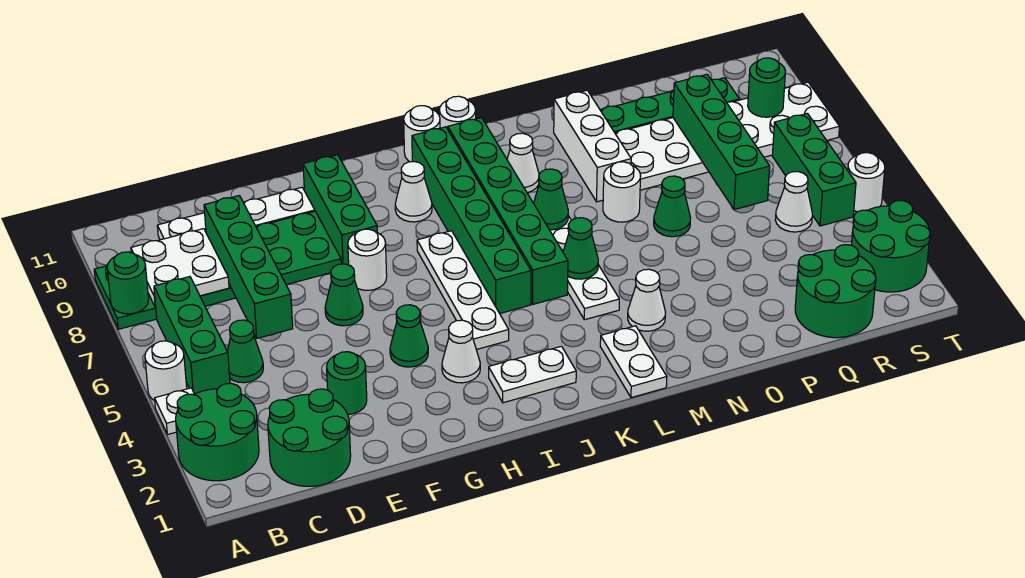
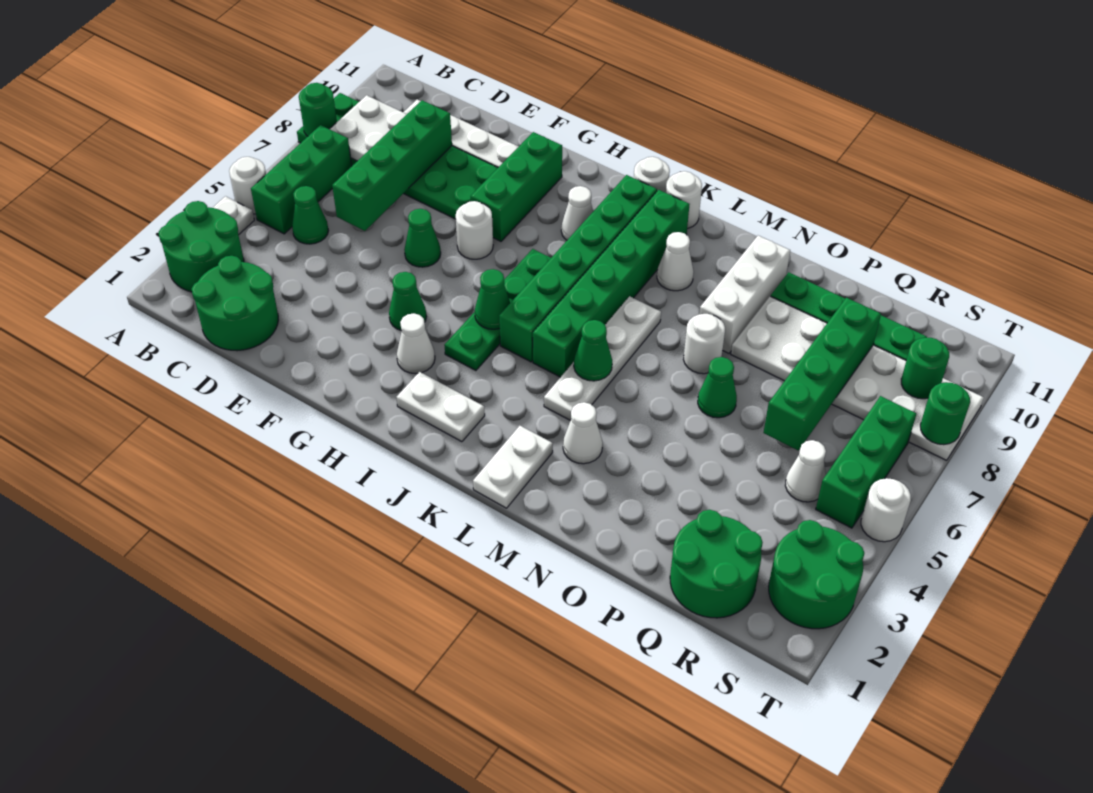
green round brick E3 level 1 -> green round brick T8 level 2
white plate I4:I7 level 1 -> green plate I4:I7 level 1
green cone L7 level 2 -> green cone I5 level 2

